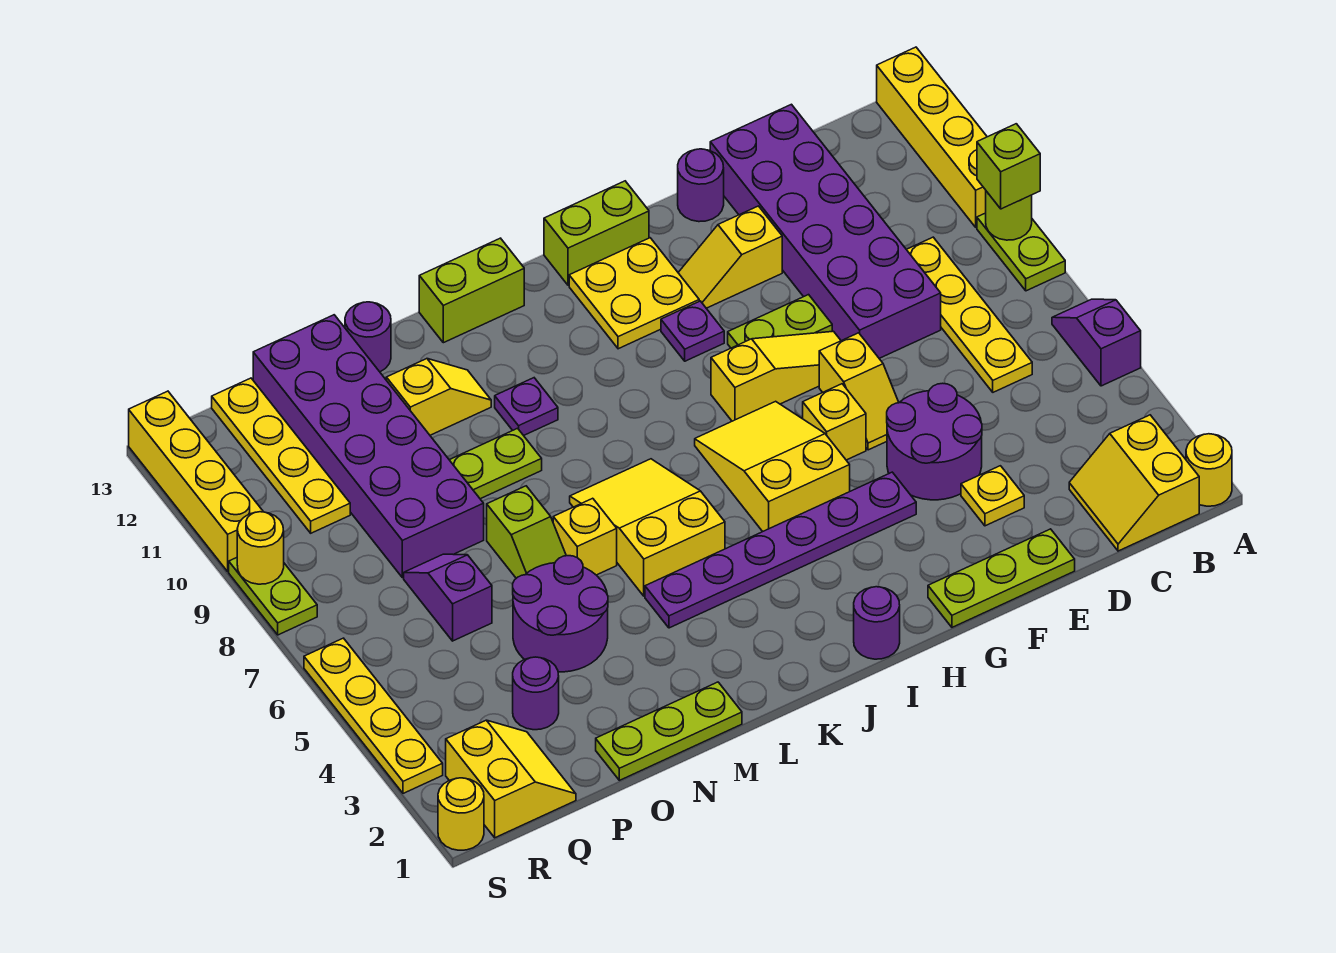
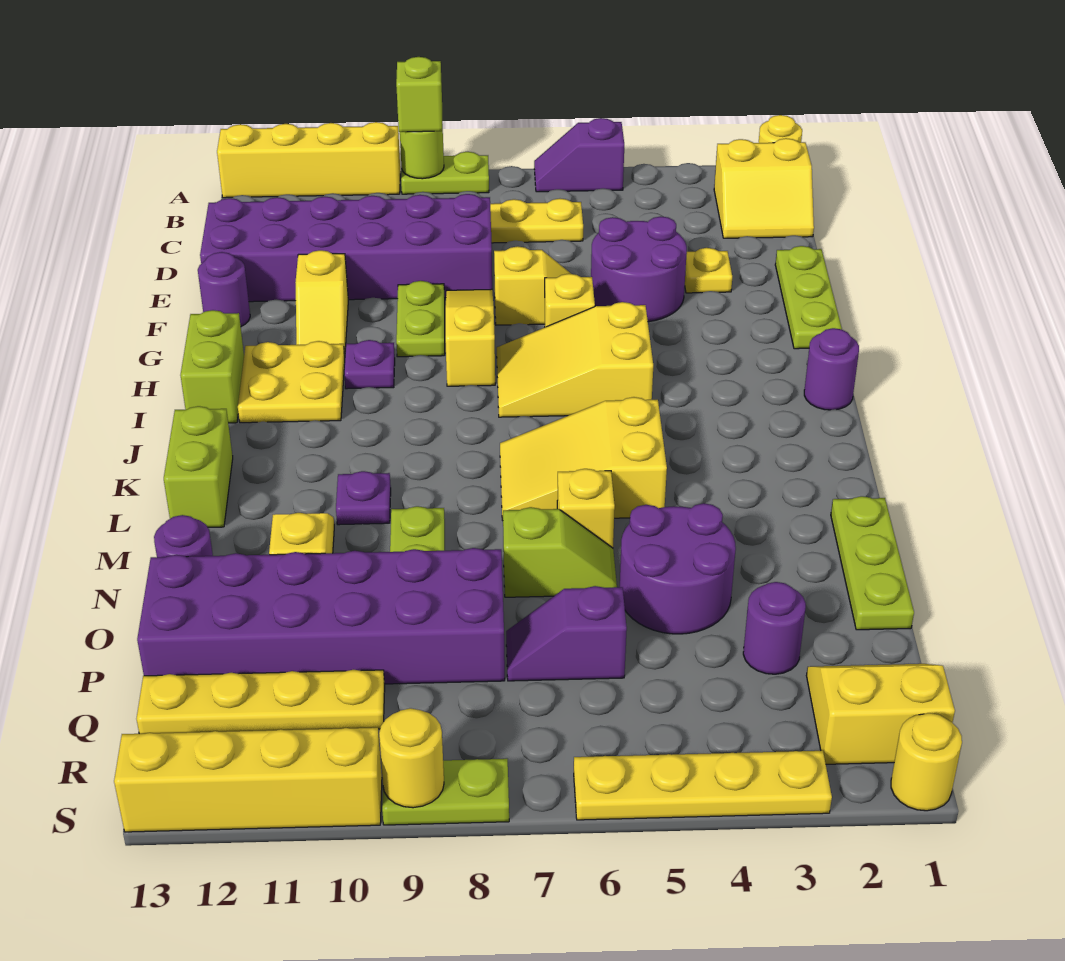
purple plate G4:L4 level 1 -> none

